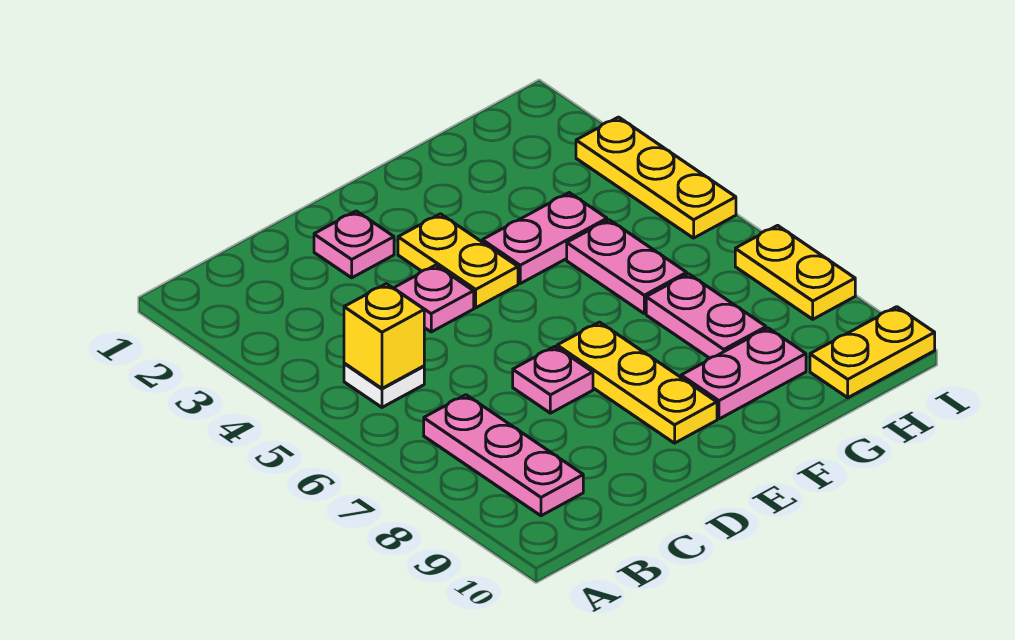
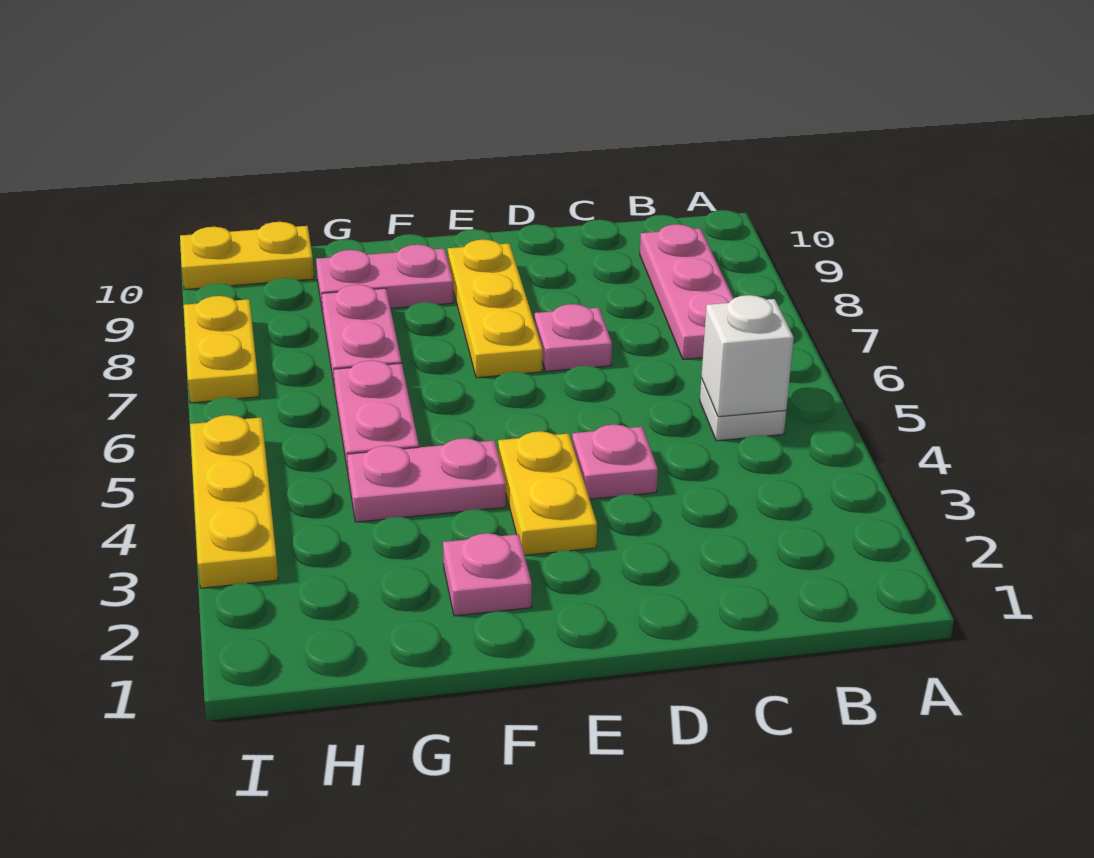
yellow brick B5 level 2 -> white brick B5 level 2
pink plate D2 level 1 -> pink plate F2 level 1

